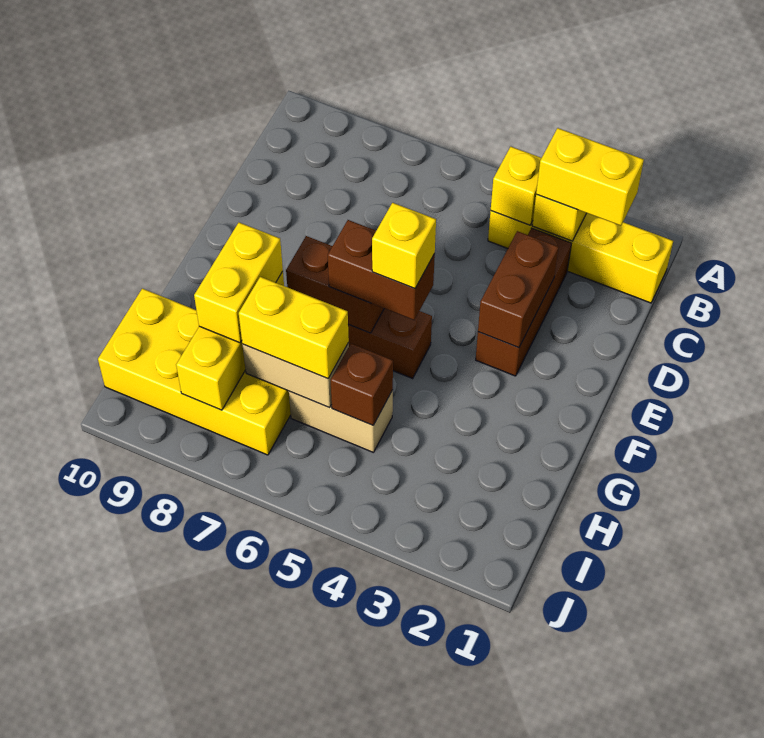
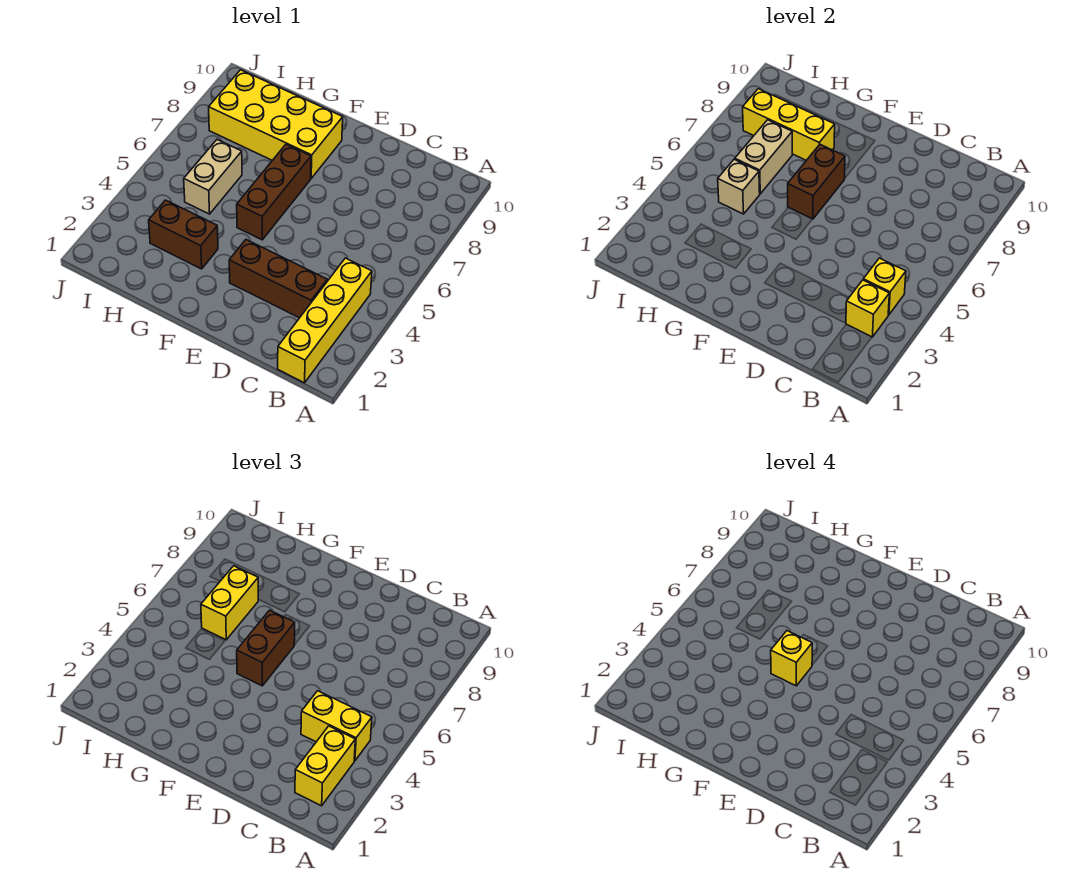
brown brick D3:E3 level 2 -> brown brick G3:H3 level 1
yellow brick G8:H8 level 3 -> yellow brick B4:C4 level 3
brown brick H5 level 2 -> tan brick H5 level 2
yellow brick H7:I10 level 1 -> yellow brick F8:I9 level 1

